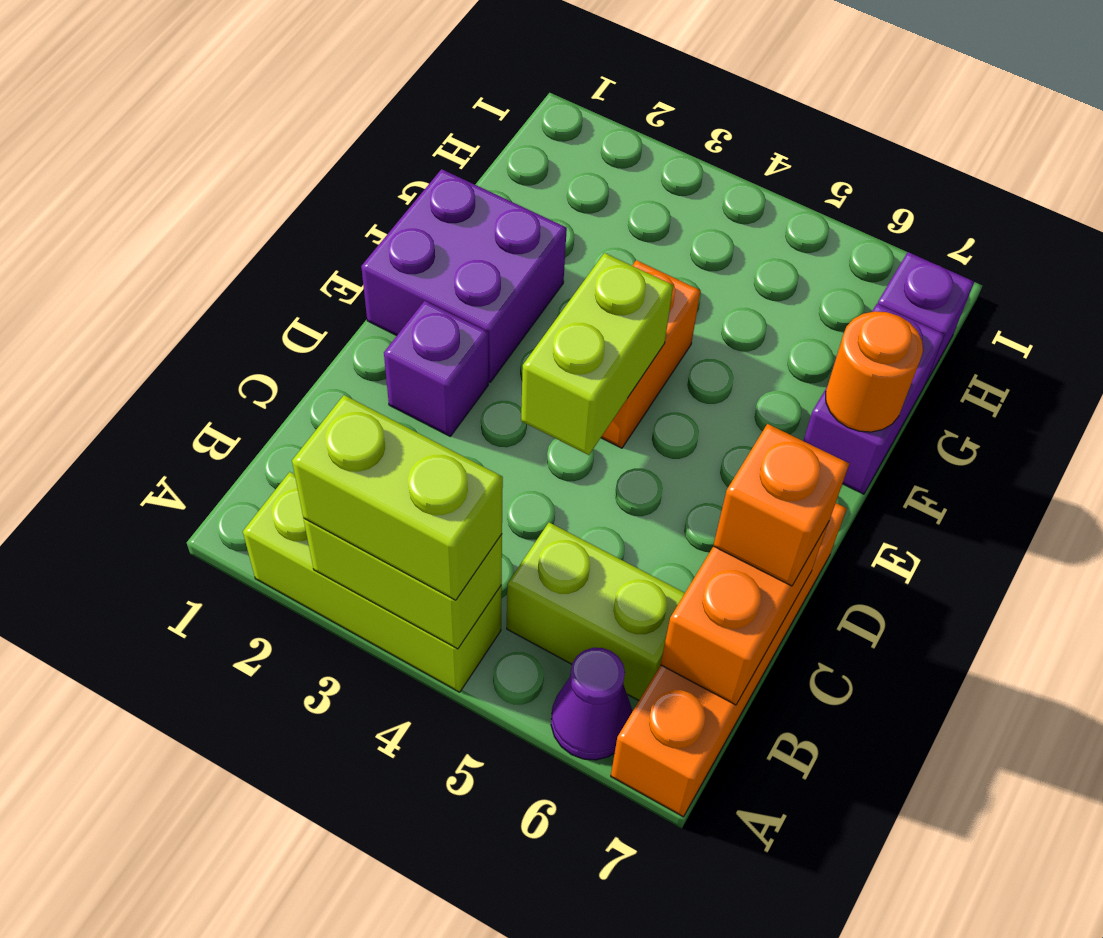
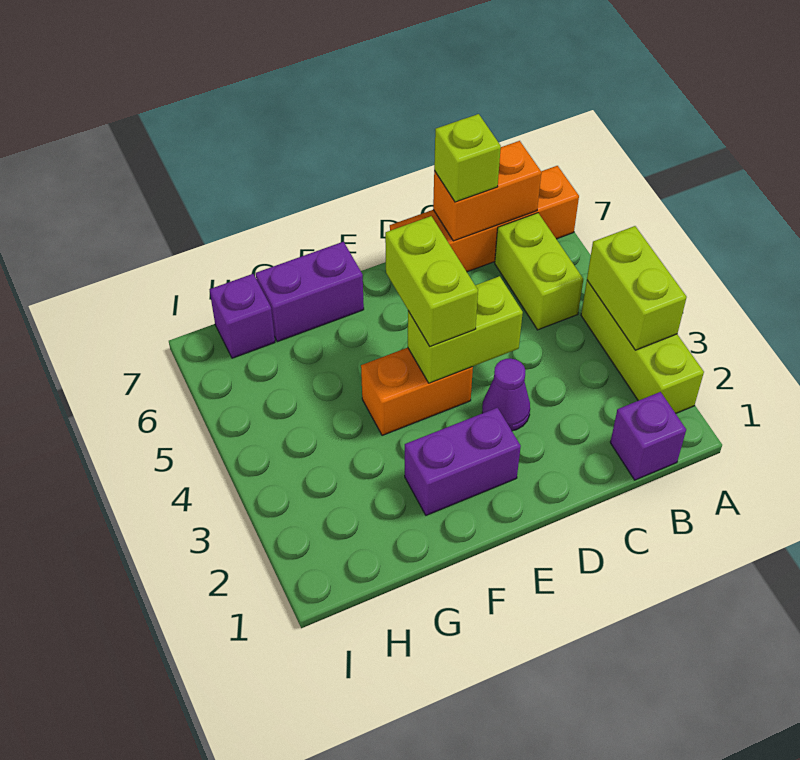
lime brick A3:A4 level 3 -> lime brick E4:E5 level 3
purple cone A6 level 1 -> purple cone D3 level 1
orange brick C7 level 3 -> lime brick C7 level 3
purple brick D2 level 1 -> purple brick B1 level 1
purple brick E1:F2 level 1 -> purple brick E2:F2 level 1
orange round brick F7 level 2 -> none

